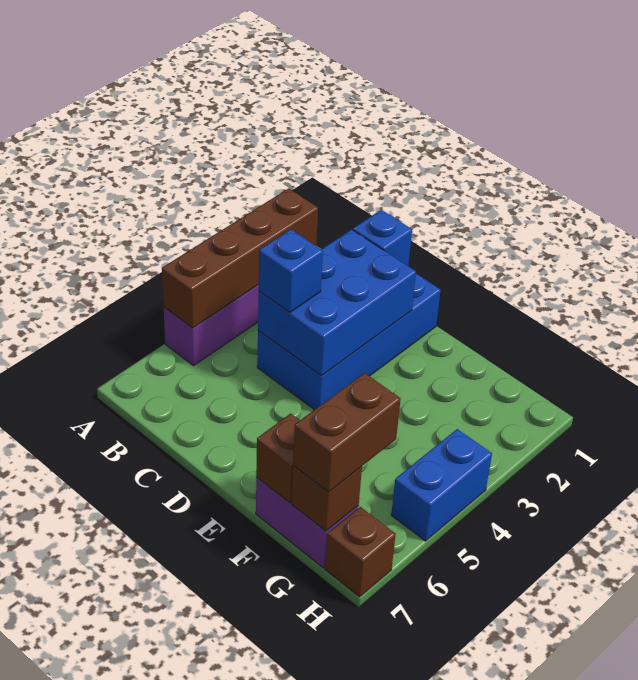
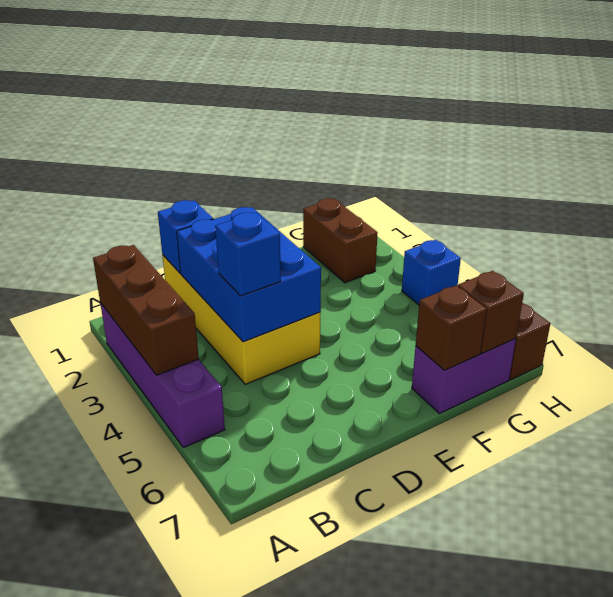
brown brick A2:A5 level 2 -> brown brick A2:A4 level 2
blue brick C1:D4 level 1 -> yellow brick C1:D4 level 1
brown brick G6:G7 level 3 -> brown brick G1:G2 level 1
blue brick H4:H5 level 1 -> blue brick H4 level 1

